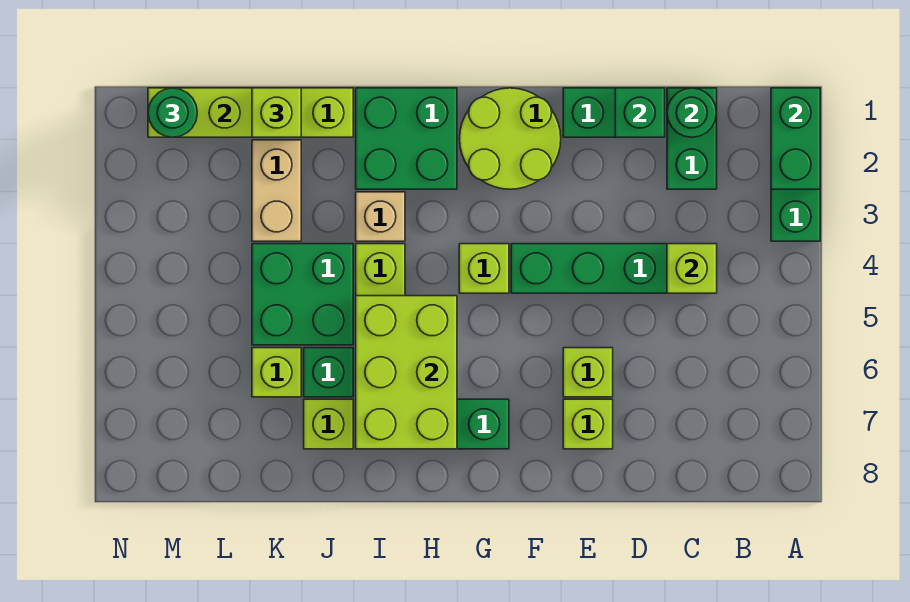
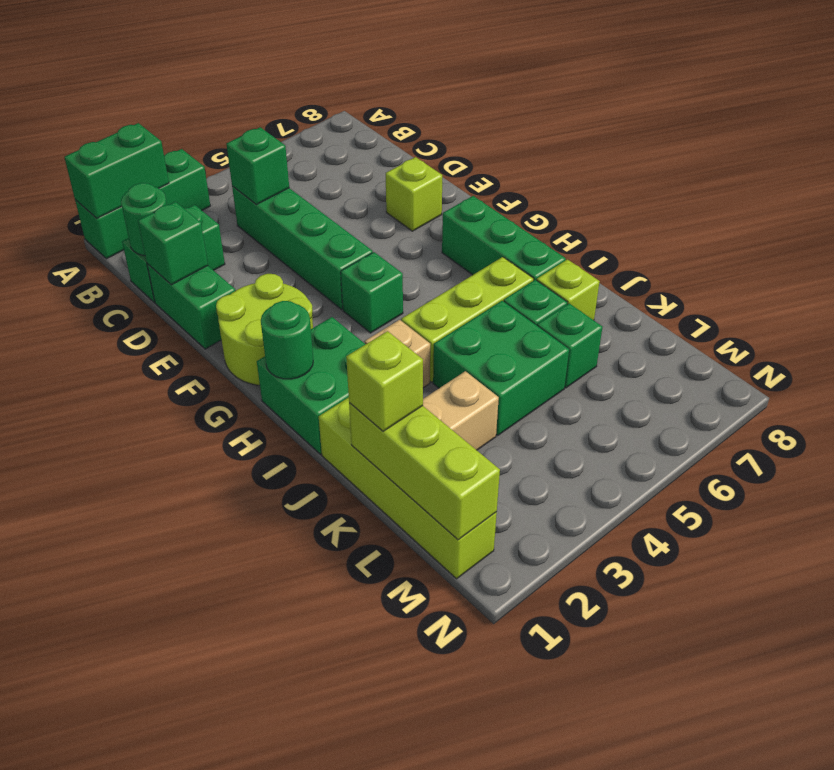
lime brick C4 level 2 -> green brick C4 level 2
lime brick E6 level 1 -> none
lime brick G4 level 1 -> green brick G4 level 1
lime brick H5:I7 level 2 -> none
lime brick K6 level 1 -> green brick K6 level 1
green round brick M1 level 3 -> green round brick H1 level 2

